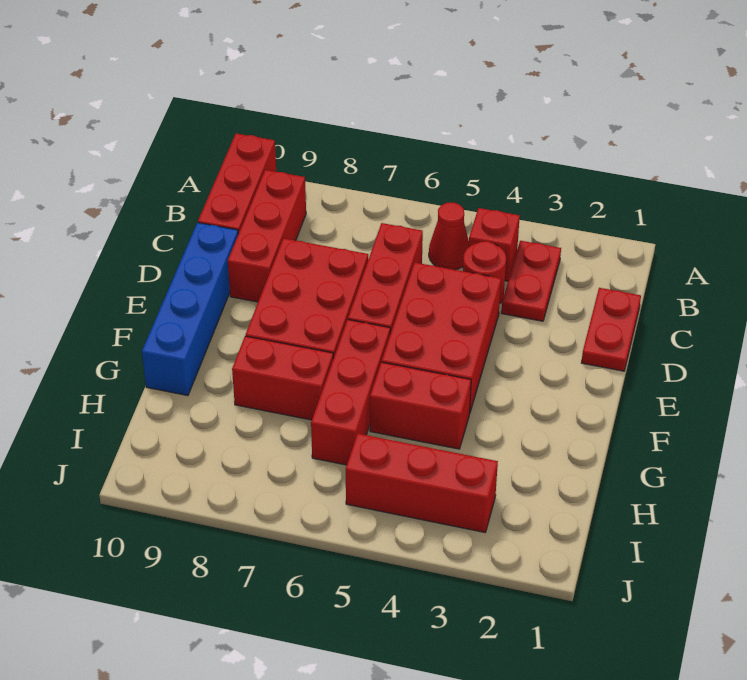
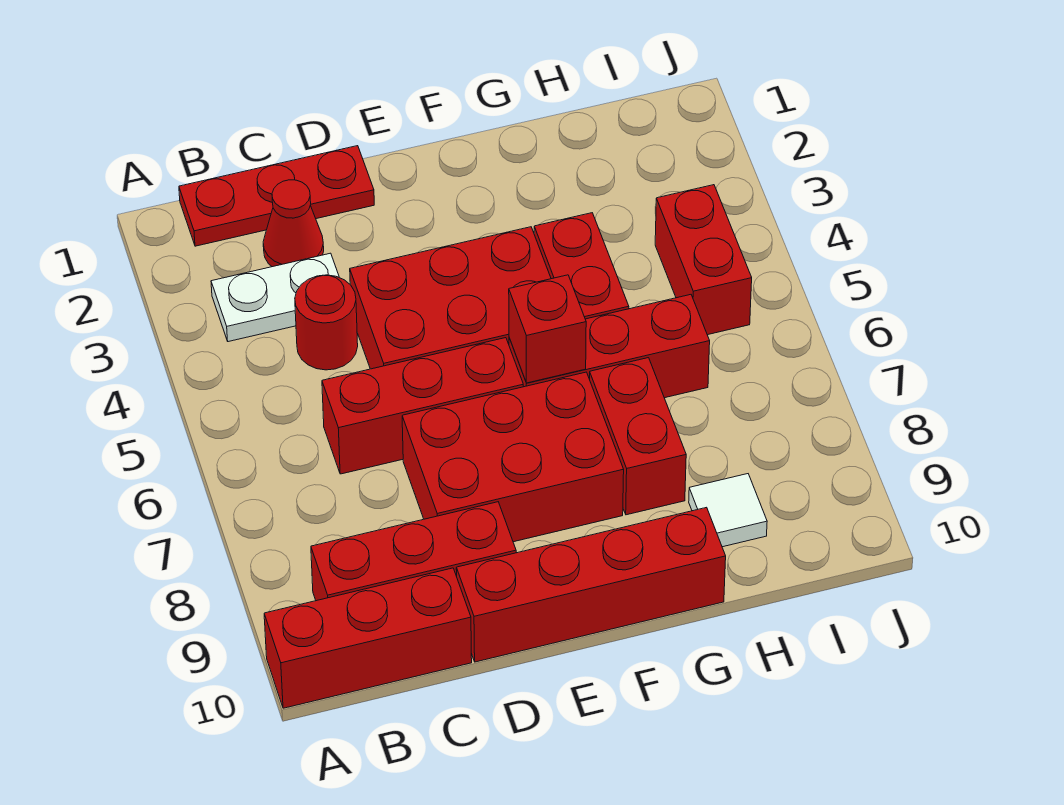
red plate B3:C3 level 1 -> white plate B3:C3 level 1
red brick B4 level 1 -> red brick F6 level 2
red cone B5 level 1 -> red cone C2 level 1
red plate C1:D1 level 1 -> red plate B1:D1 level 1
blue brick D10:G10 level 1 -> red brick D10:G10 level 1
none -> white tile H9 level 1
red brick I3:I5 level 1 -> red brick I4:I5 level 1

